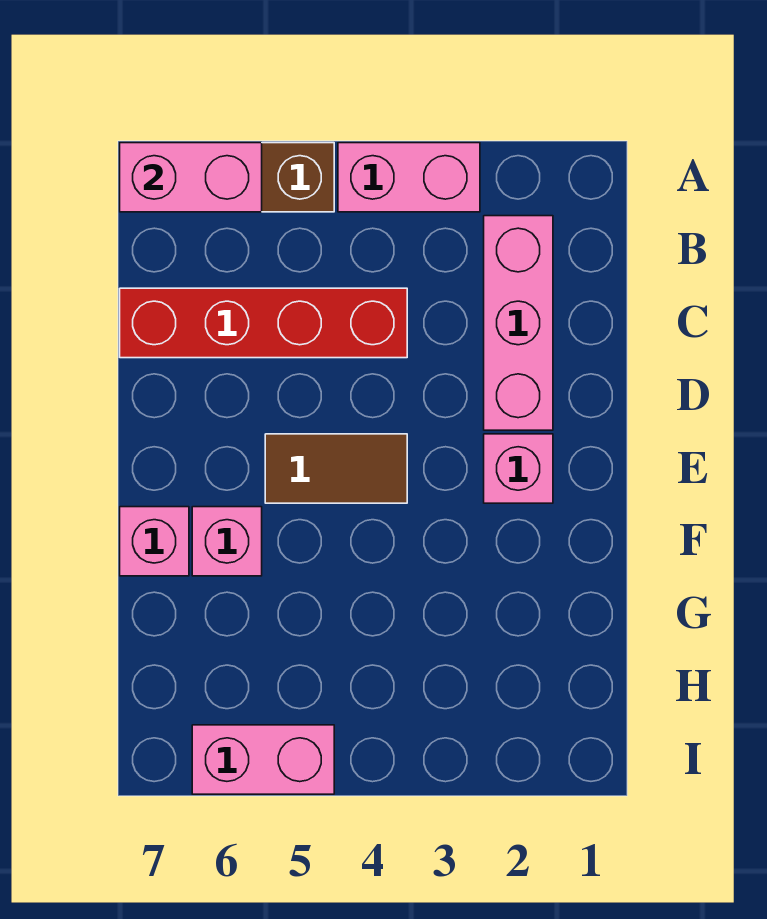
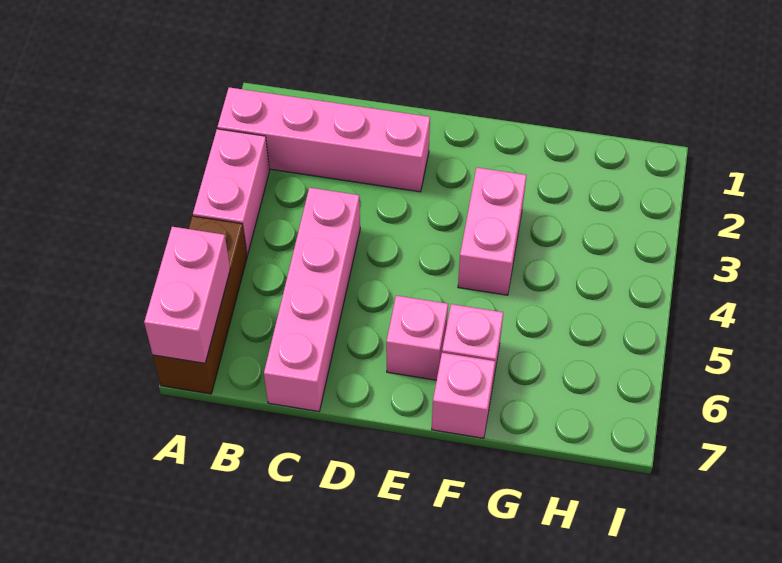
pink brick B2:D2 level 1 -> pink brick A2:D2 level 1
red brick C4:C7 level 1 -> pink brick C4:C7 level 1
pink brick E2 level 1 -> pink brick E6 level 1
brown tile E4:E5 level 1 -> none
pink brick I5:I6 level 1 -> pink brick F3:F4 level 1

